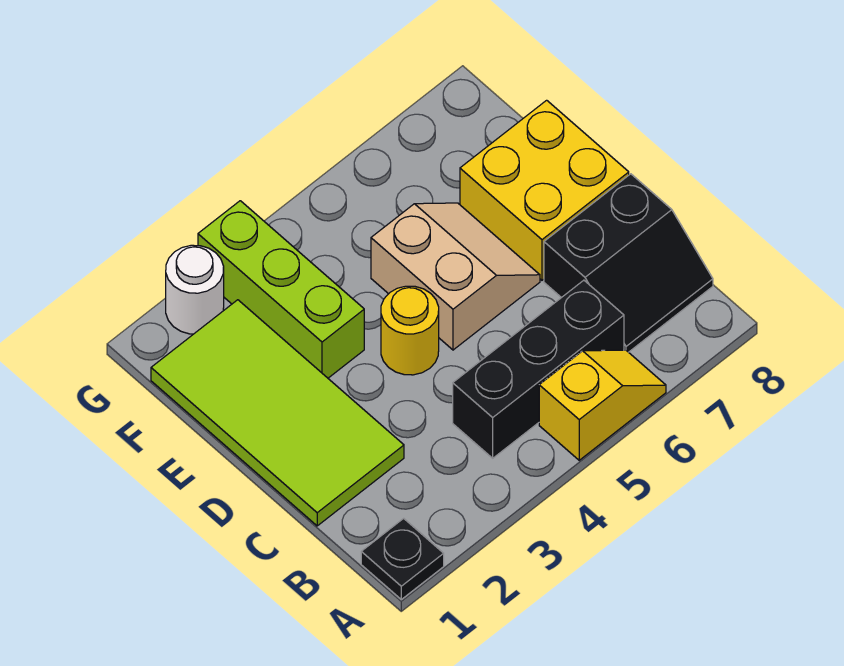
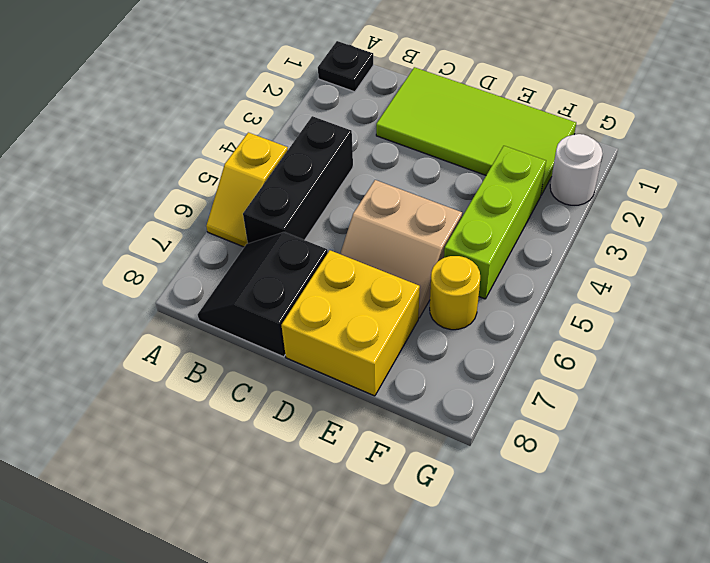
yellow round brick D4 level 1 -> yellow round brick F6 level 1
lime brick E3:G3 level 1 -> lime brick F3:F5 level 1

